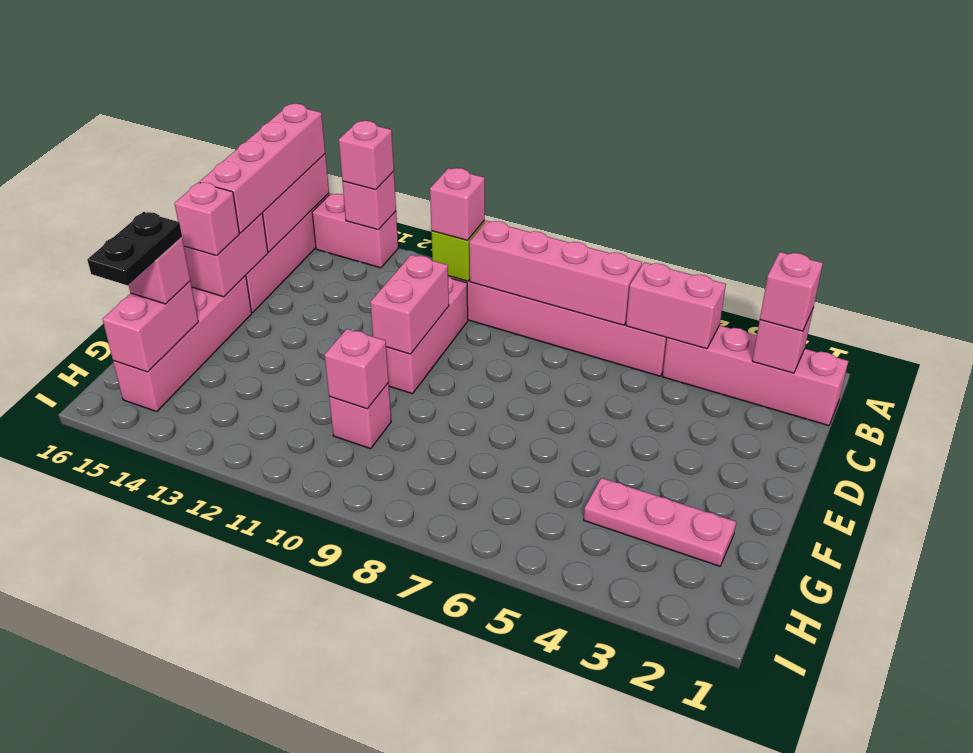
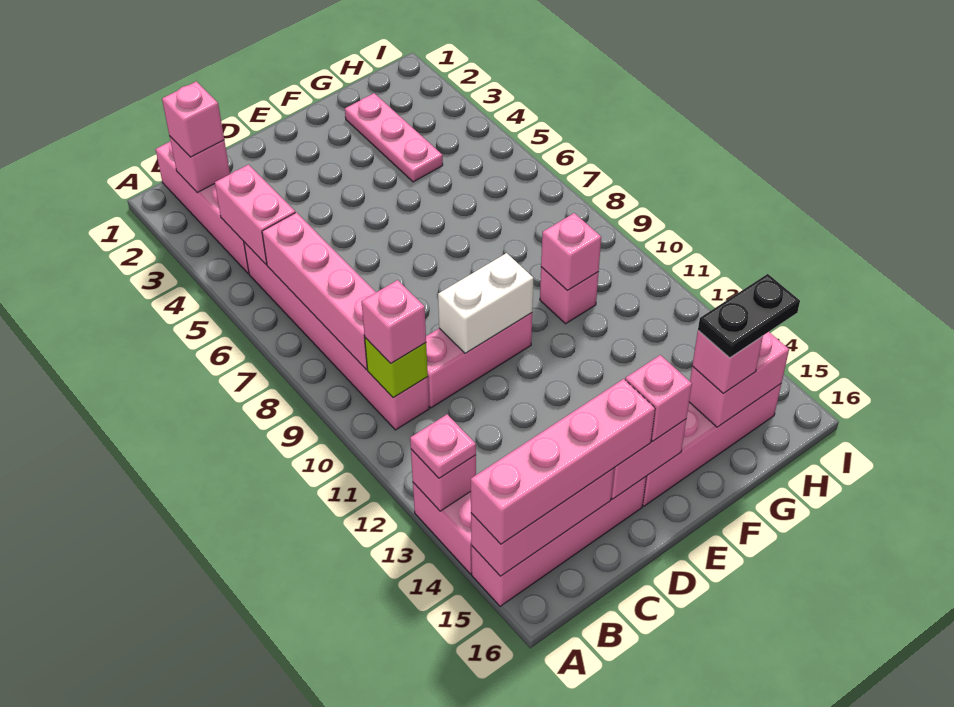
pink brick A13 level 3 -> pink plate A13 level 3
pink brick D10:E10 level 2 -> white brick D10:E10 level 2

